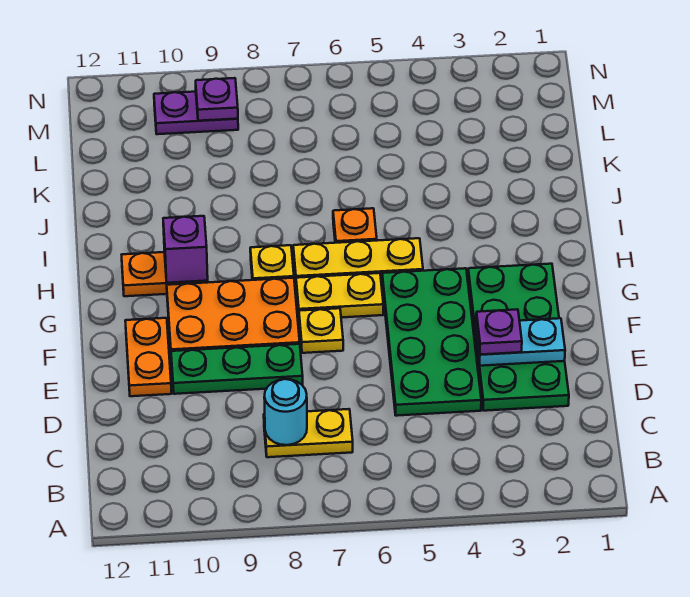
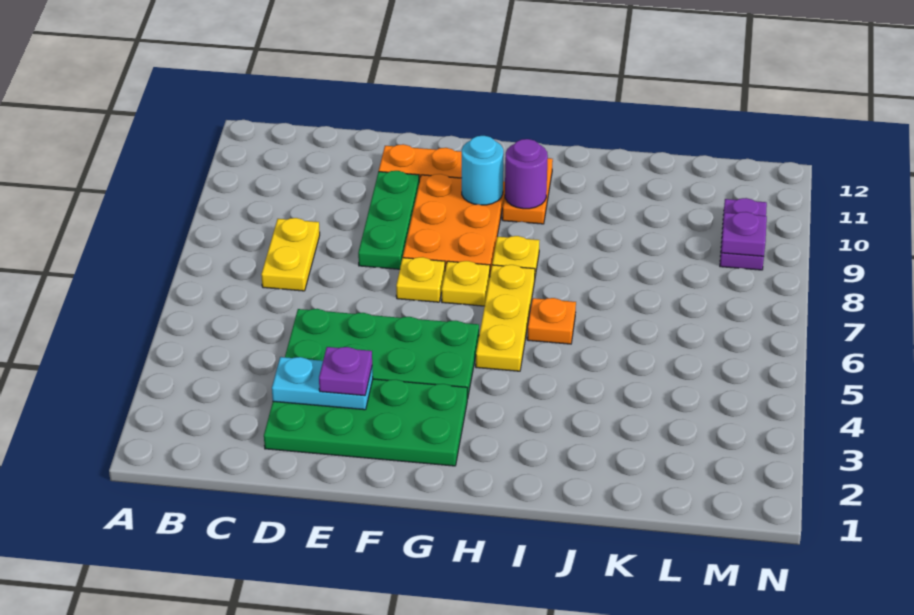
cyan round brick C8 level 2 -> cyan round brick G10 level 2
cyan plate E2:E3 level 2 -> cyan plate D3:E3 level 2
yellow plate G6:G7 level 1 -> yellow plate G7 level 1
purple brick H10 level 2 -> purple round brick H10 level 2

